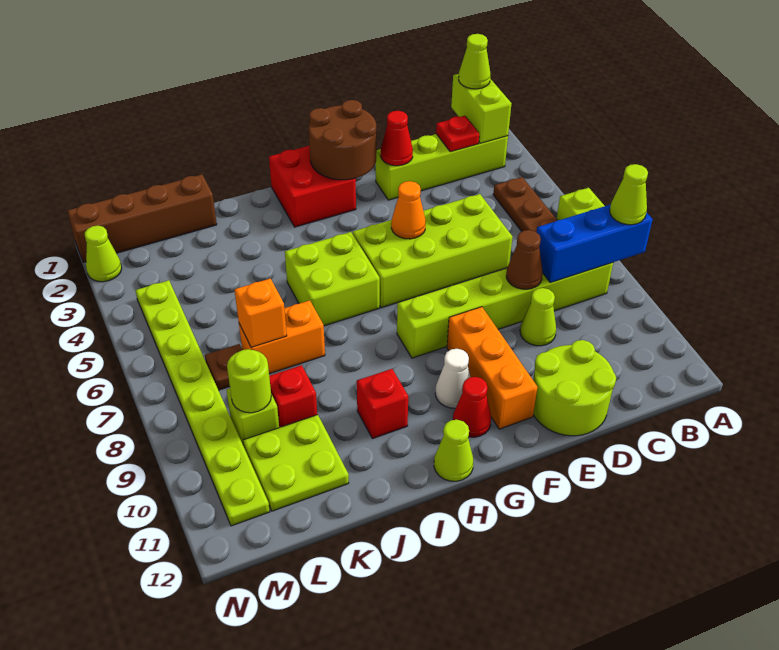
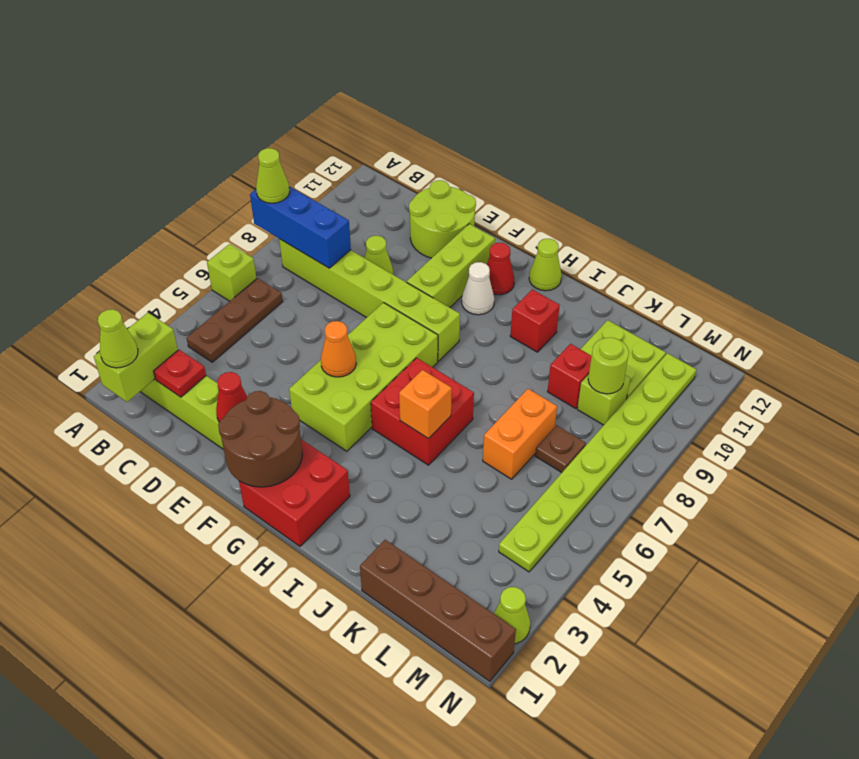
lime brick D5:G6 level 1 -> lime brick F4:G7 level 1
brown cone D8 level 2 -> none
orange brick F9:F11 level 1 -> lime brick F9:F11 level 1
lime brick H5:I6 level 1 -> red brick H5:I6 level 1
orange brick J7:K7 level 1 -> orange brick K6:K7 level 1
orange brick K7 level 2 -> orange brick I5 level 2

